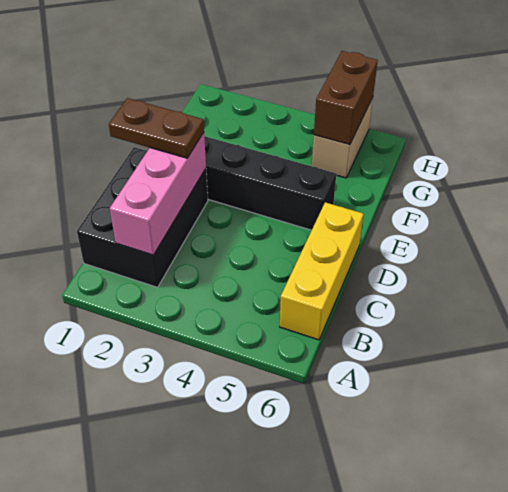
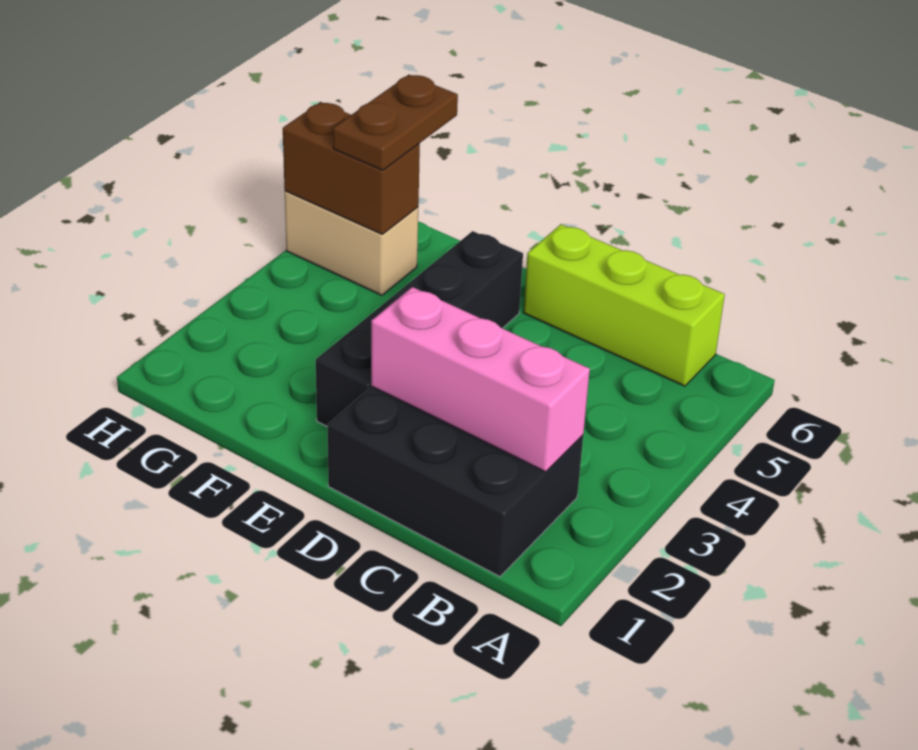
yellow brick B6:D6 level 1 -> lime brick B6:D6 level 1
brown plate D1:D2 level 3 -> brown plate G5:G6 level 3

